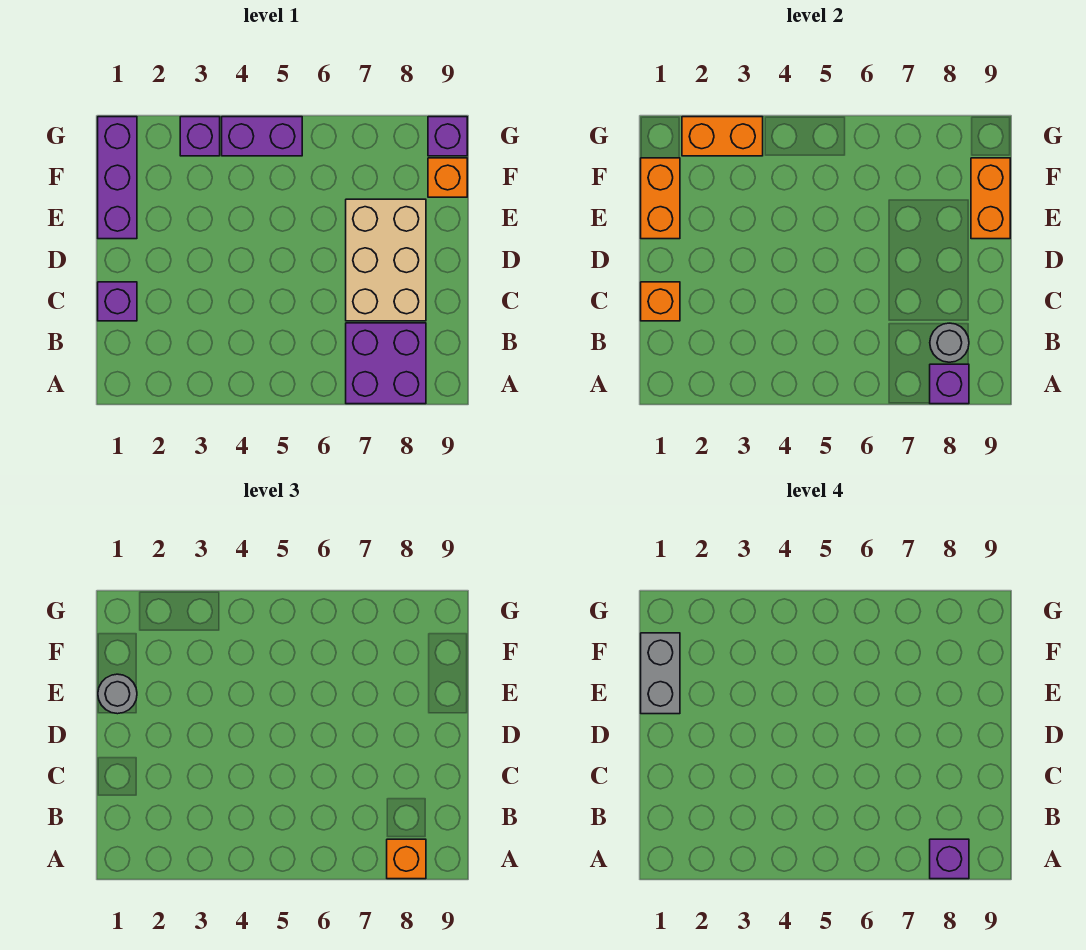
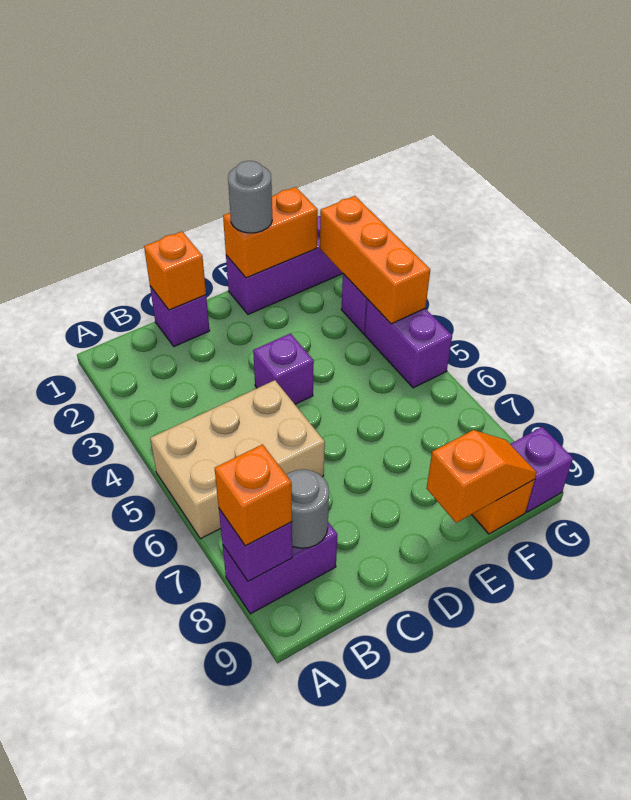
purple brick A7:B8 level 1 -> purple brick A8:B8 level 1
purple brick A8 level 4 -> purple brick D4 level 1
tan brick C7:E8 level 1 -> tan brick A5:C6 level 1
grey brick E1:F1 level 4 -> none
orange brick E9:F9 level 2 -> orange slope E9:F9 level 2 top E
orange brick G2:G3 level 2 -> orange brick G2:G4 level 2

